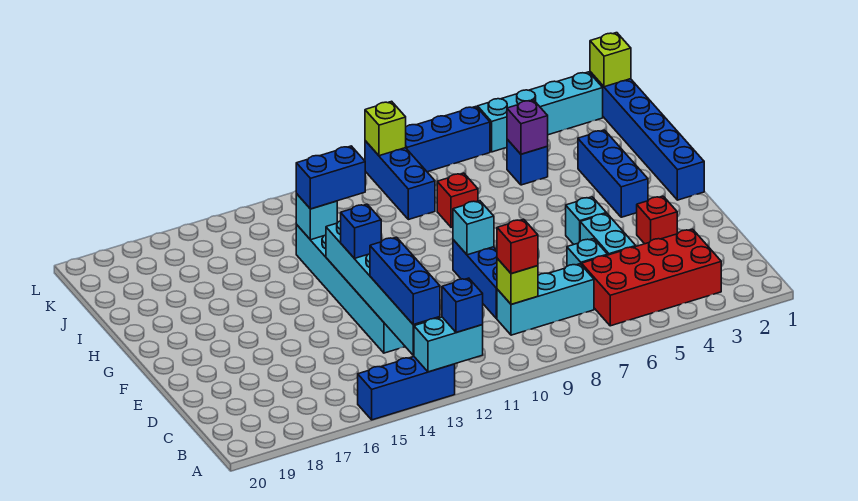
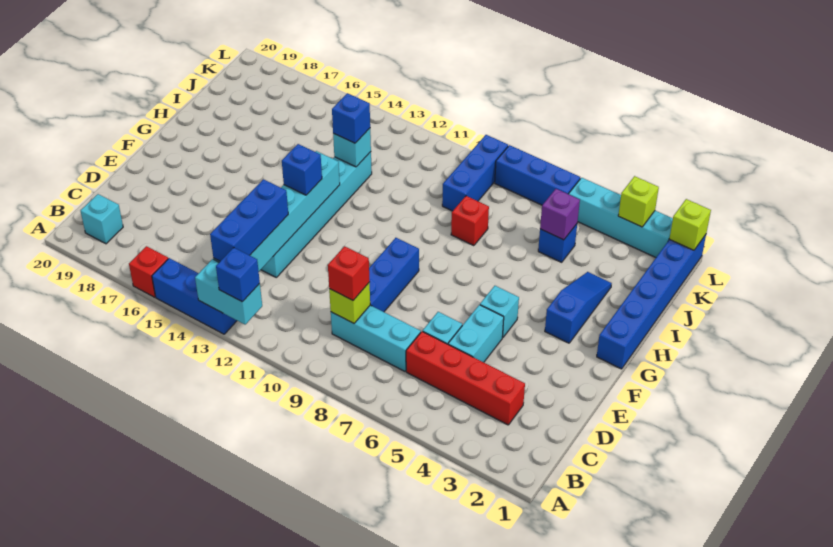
red brick B3:C6 level 1 -> red brick C3:C6 level 1
red brick E3 level 1 -> red brick A16 level 1
cyan brick F9 level 2 -> cyan brick B19 level 1
blue brick G3:I3 level 1 -> blue slope G3:I3 level 1 top G
blue brick I12:I13 level 3 -> blue brick I13 level 3
lime brick L9 level 2 -> lime brick L3 level 2

